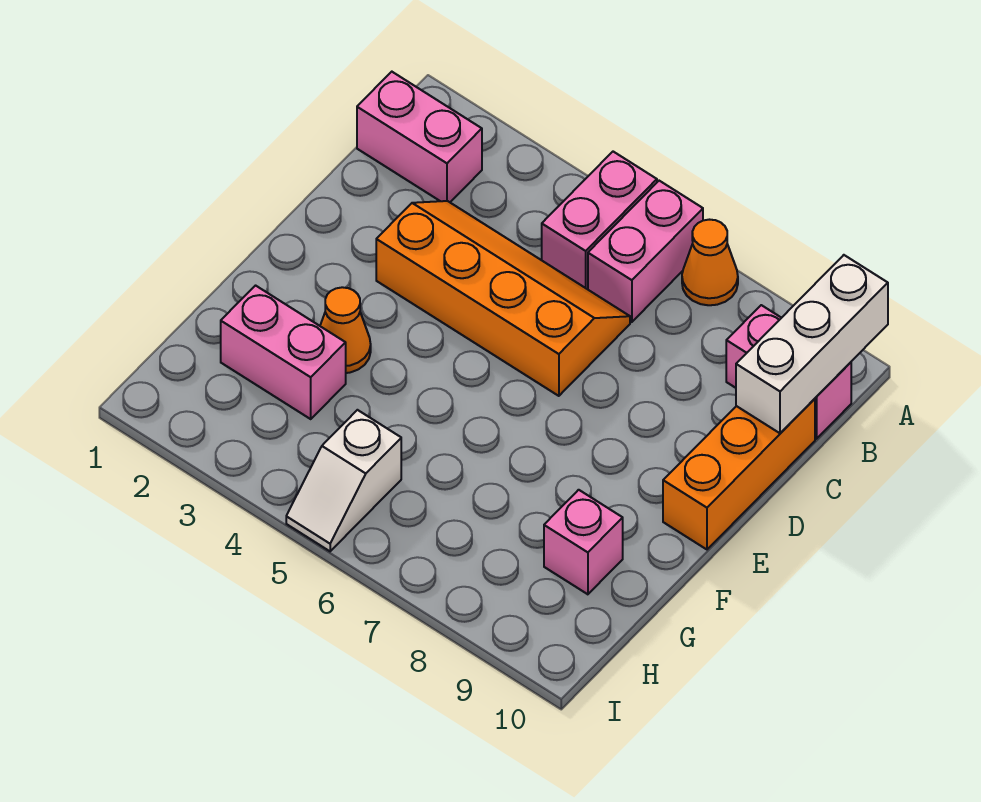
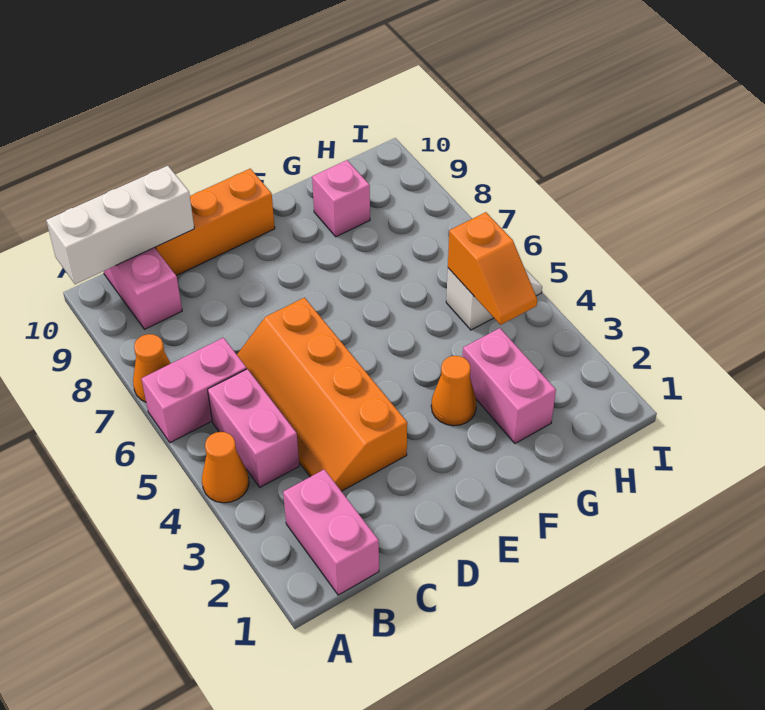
none -> orange cone A4 level 1
pink brick A5:B5 level 1 -> pink brick B4:B5 level 1
none -> orange slope H4:H5 level 2 top 5

